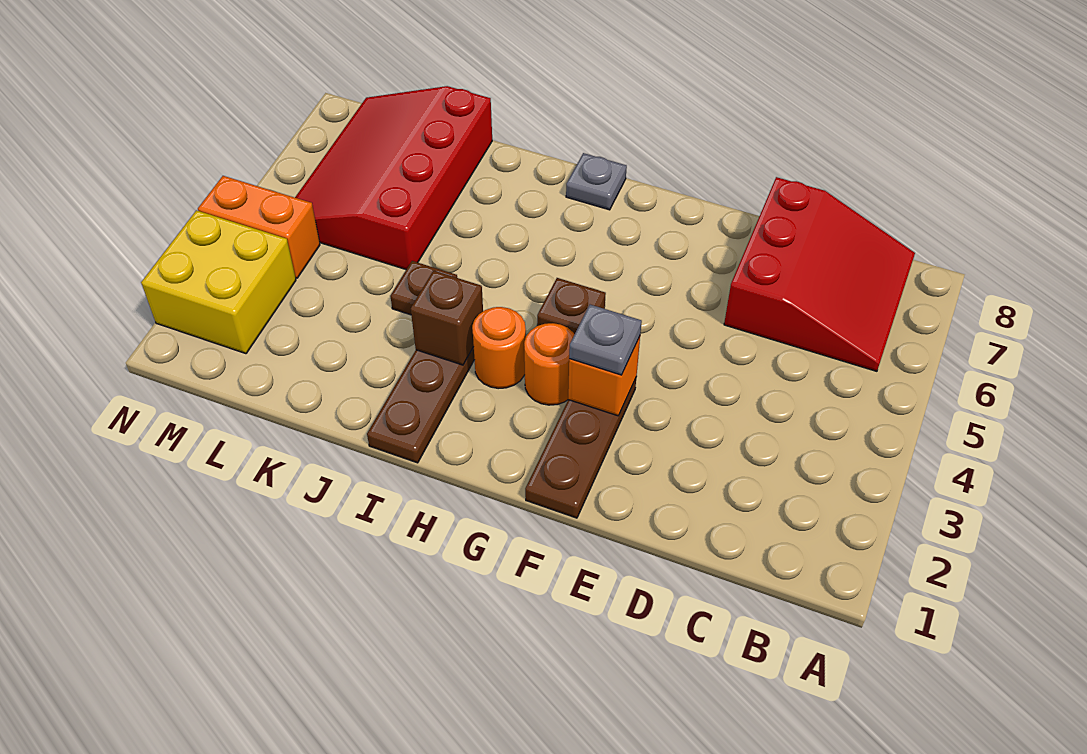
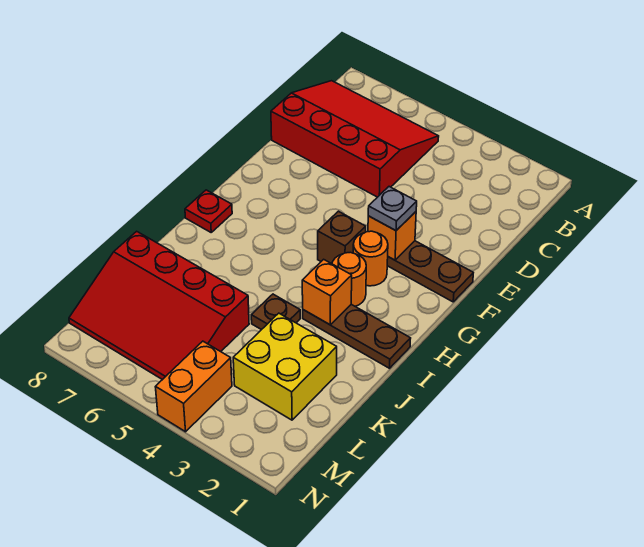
red slope B6:D8 level 1 top D -> red slope B5:D8 level 1 top D
grey plate H8 level 1 -> red plate H8 level 1
brown brick I3 level 2 -> orange brick I3 level 2
yellow brick M2:N3 level 1 -> yellow brick K2:L3 level 1

